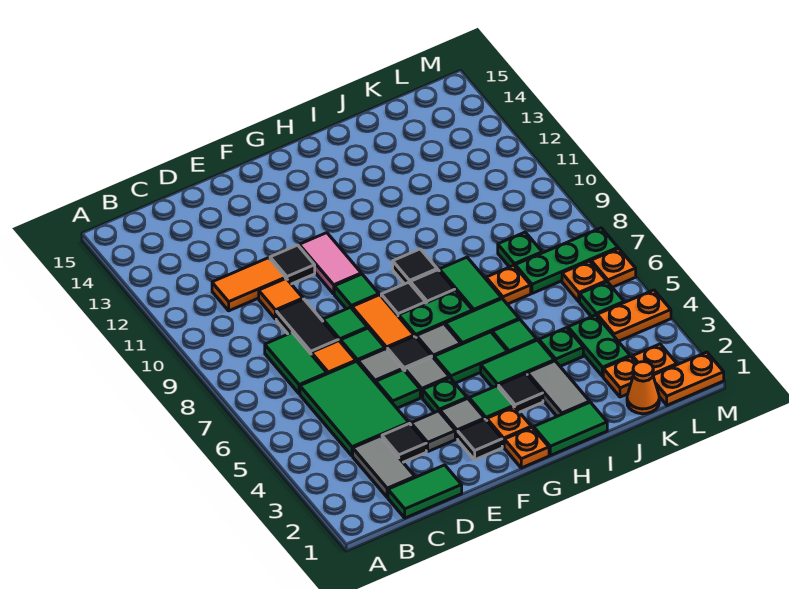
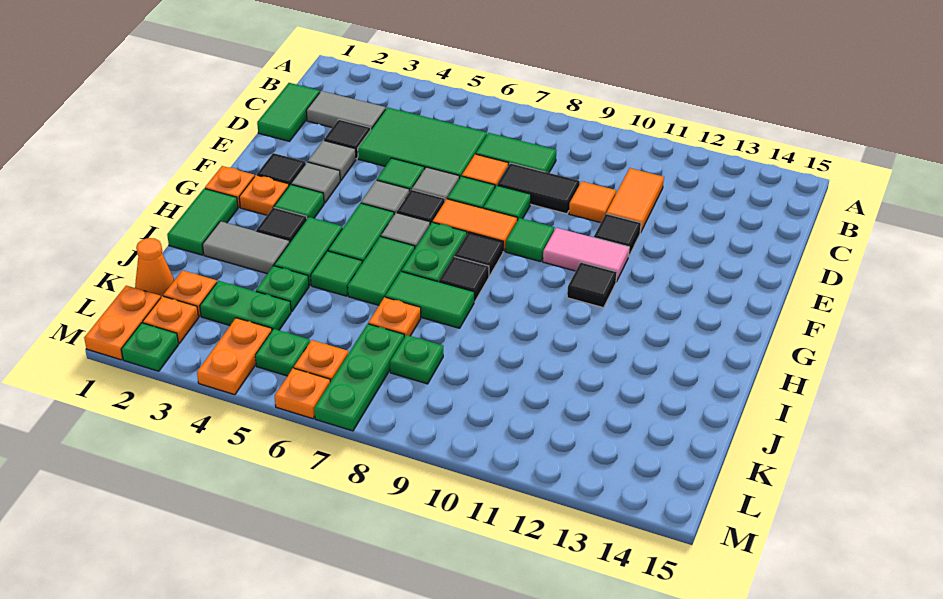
green plate F4 level 1 -> green plate M2 level 1
black tile H9 level 1 -> black tile G11 level 1

